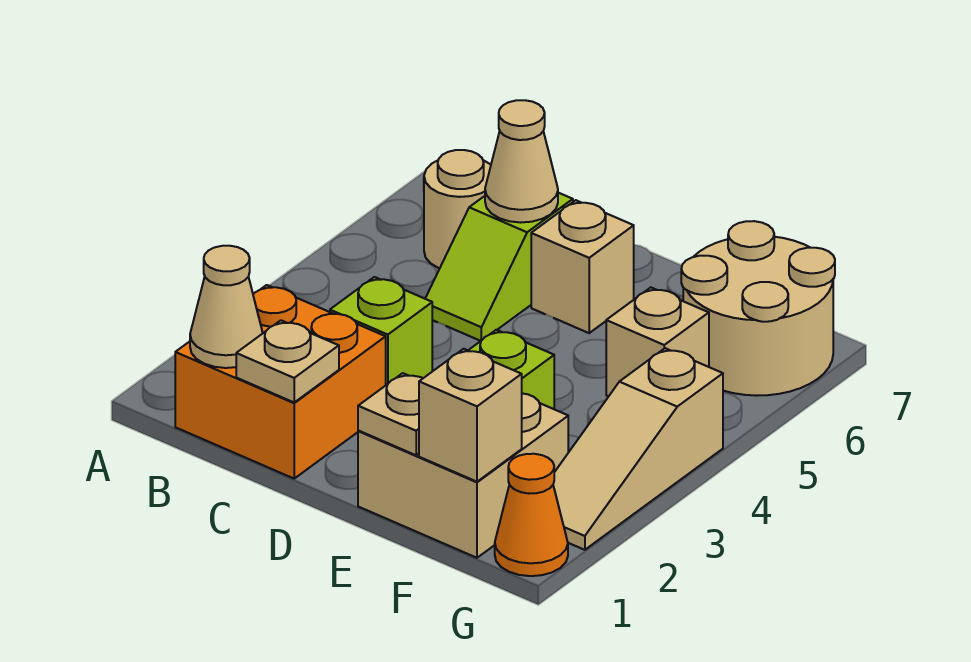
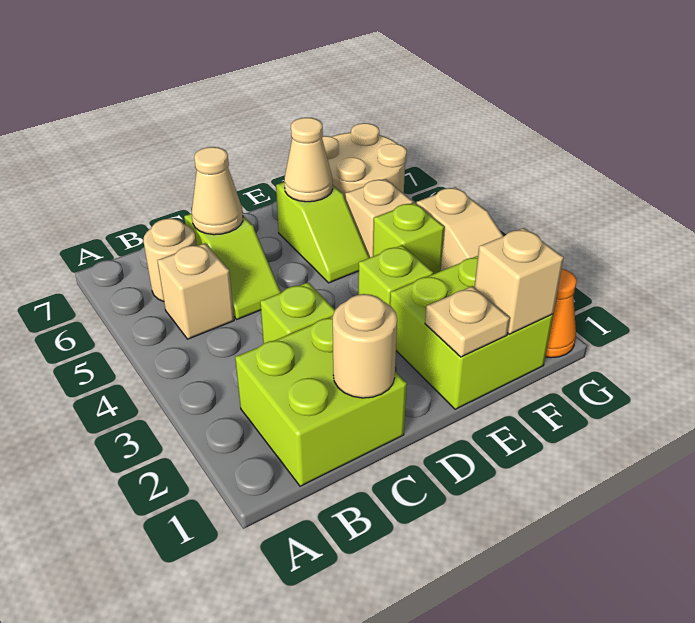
orange brick B1:C2 level 1 -> lime brick B1:C2 level 1
tan cone B1 level 2 -> tan cone E6 level 2
tan plate C1 level 2 -> tan round brick C1 level 2
tan brick D6 level 1 -> tan brick B5 level 1
tan brick E1:F2 level 1 -> lime brick E1:F2 level 1
none -> lime slope E5:E6 level 1 top 6
none -> lime brick F4 level 1

